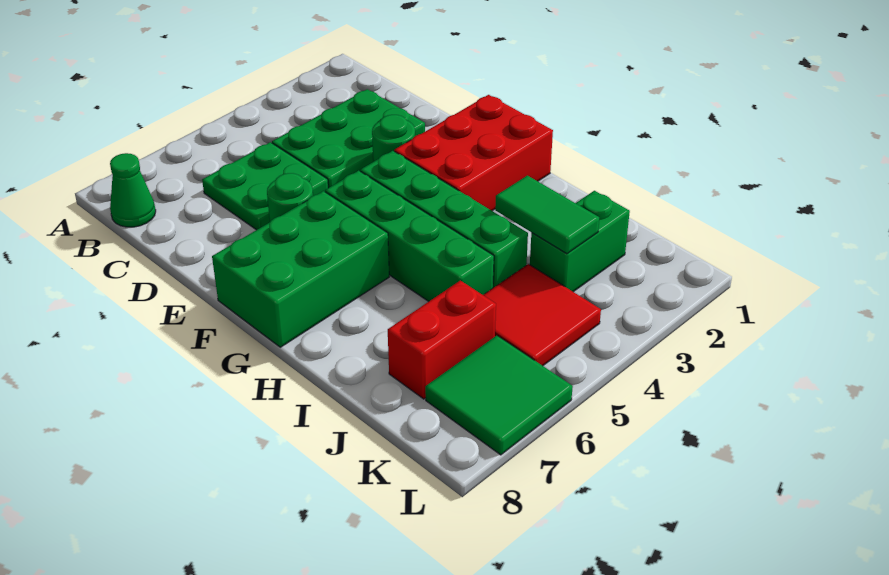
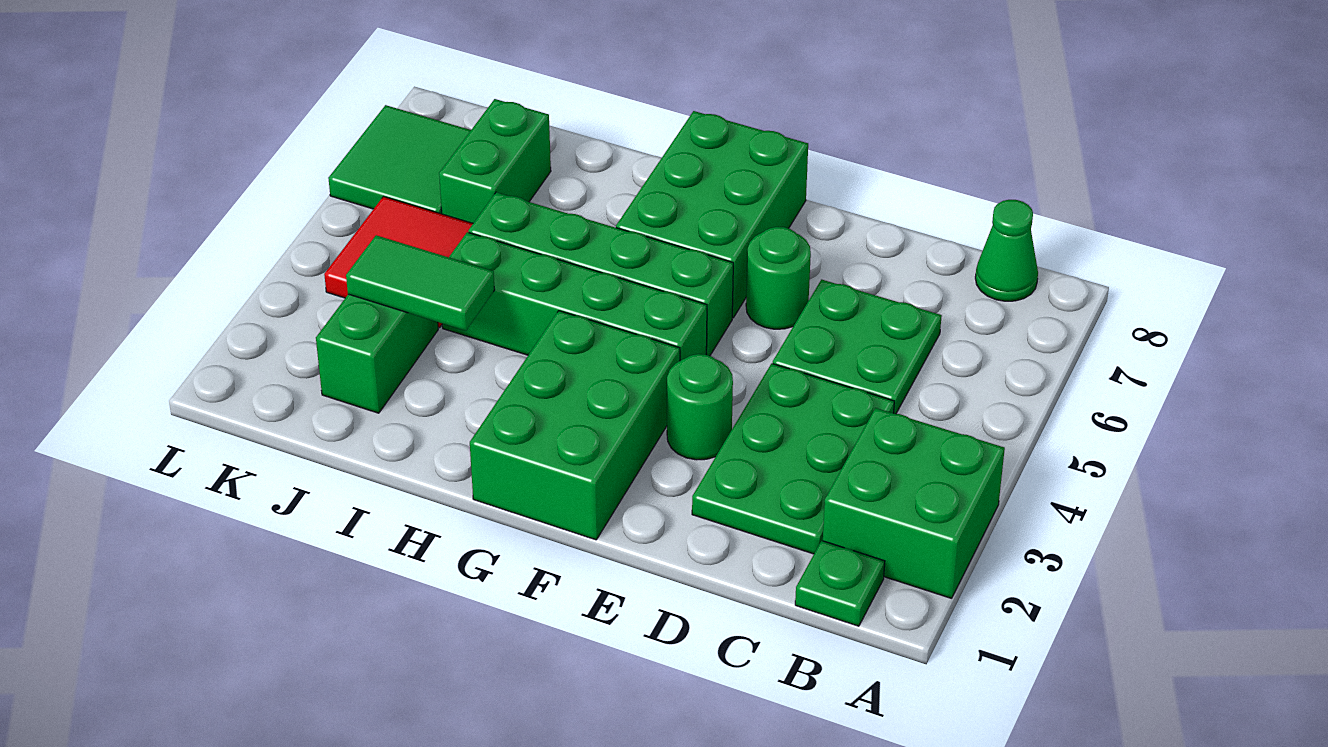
none -> green brick A2:B3 level 1
none -> green plate B1 level 1
red brick F1:G3 level 1 -> green brick F1:G3 level 1
red brick J6:J7 level 1 -> green brick J6:J7 level 1

